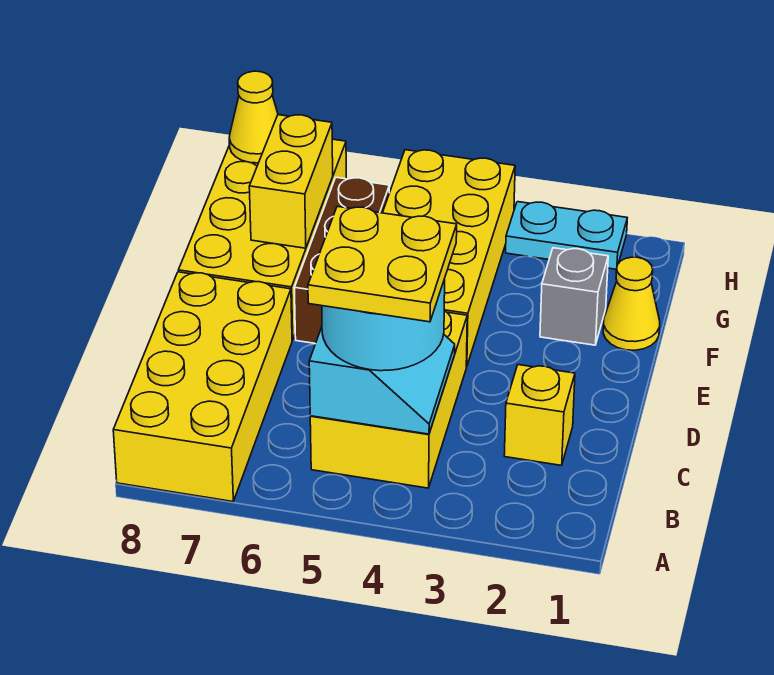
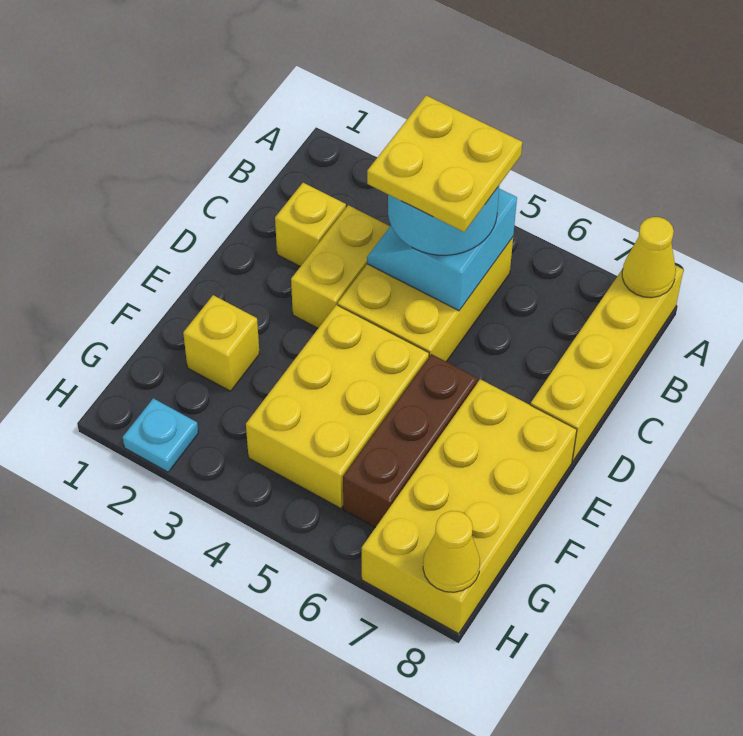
yellow brick A7:D8 level 1 -> yellow brick A8:D8 level 1
yellow brick E4:H5 level 1 -> yellow brick E4:G5 level 1
yellow cone F1 level 1 -> yellow cone A8 level 2
grey brick F2 level 1 -> yellow brick F2 level 1
yellow brick F7:G7 level 2 -> yellow brick C3:D3 level 1
cyan plate H2:H3 level 1 -> cyan plate H2 level 1

